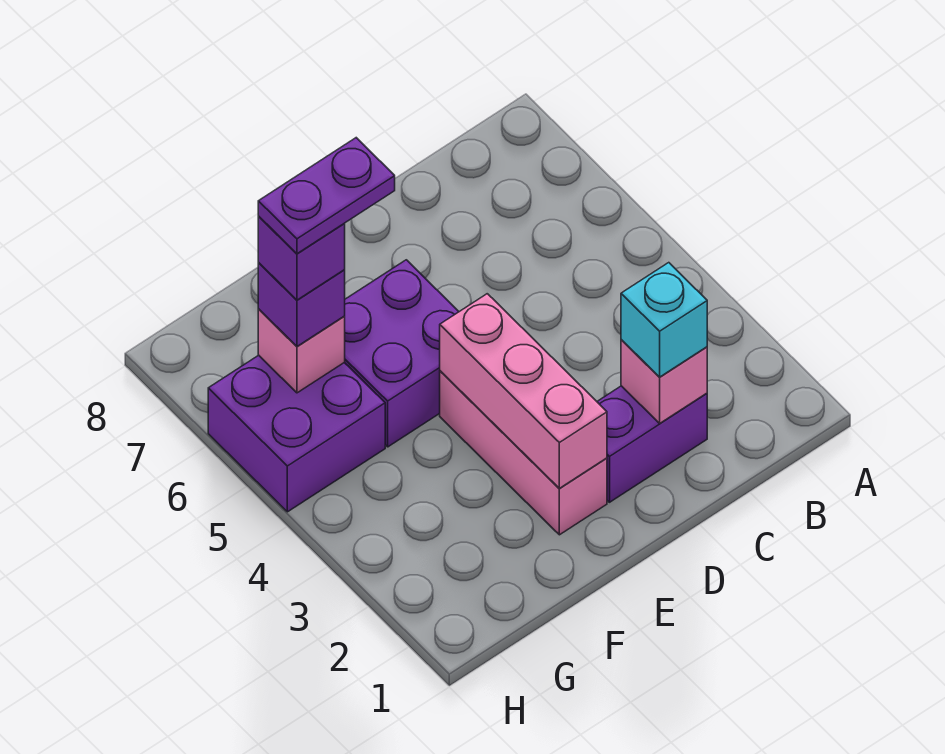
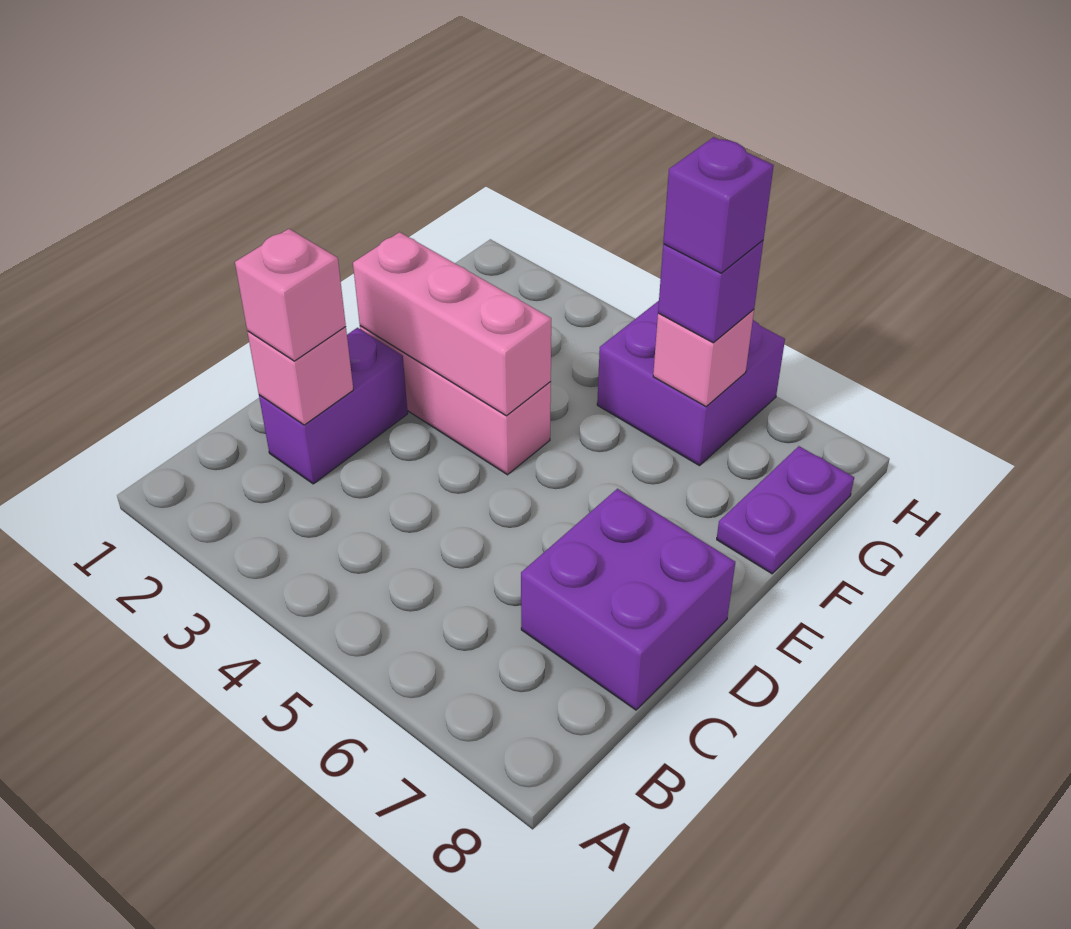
cyan brick C2 level 3 -> pink brick C2 level 3
purple brick E5:F6 level 1 -> purple brick C7:D8 level 1
purple plate F6:G6 level 5 -> purple plate F8:G8 level 1

